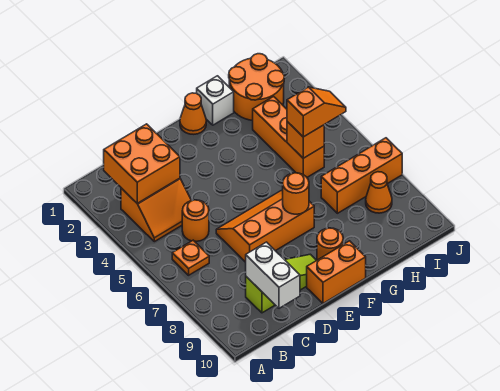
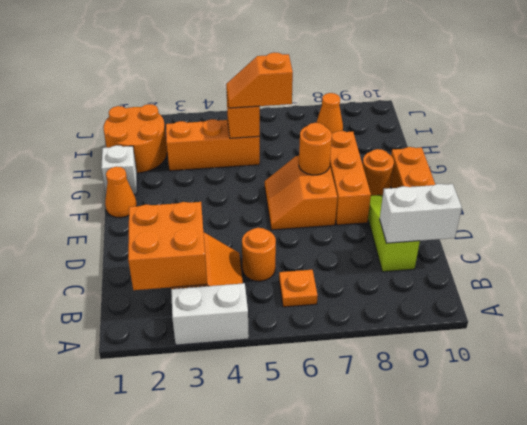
none -> white brick A3:A4 level 1
orange slope D6:F7 level 1 top 7 -> orange slope E6:F7 level 1 top 7
orange slope H5:I5 level 3 top H -> orange slope H5:H6 level 3 top 6
orange brick H7:J7 level 1 -> orange brick E8:G8 level 1

